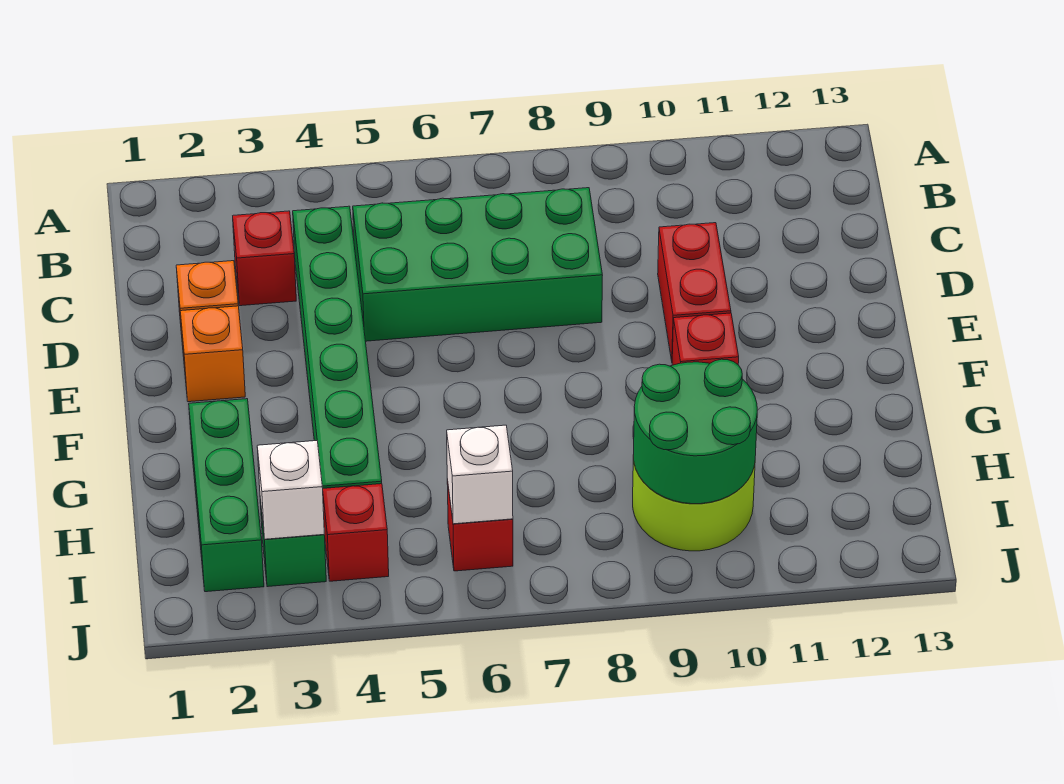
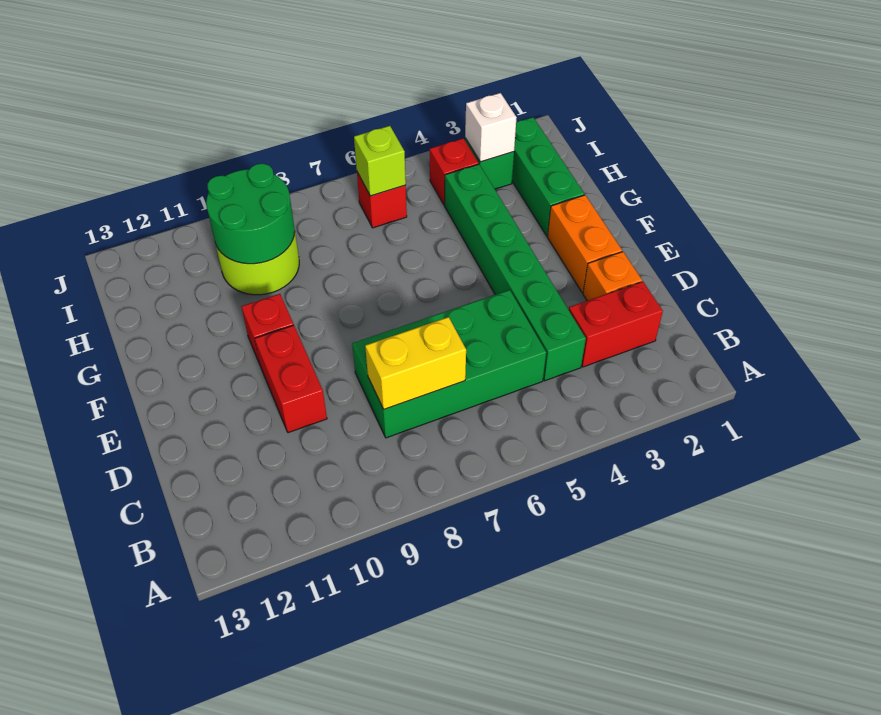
red brick C3 level 1 -> red brick C2:C3 level 1
none -> yellow brick C7:C8 level 2
orange brick E2 level 1 -> orange brick E2:F2 level 1
white brick I6 level 2 -> lime brick I6 level 2

